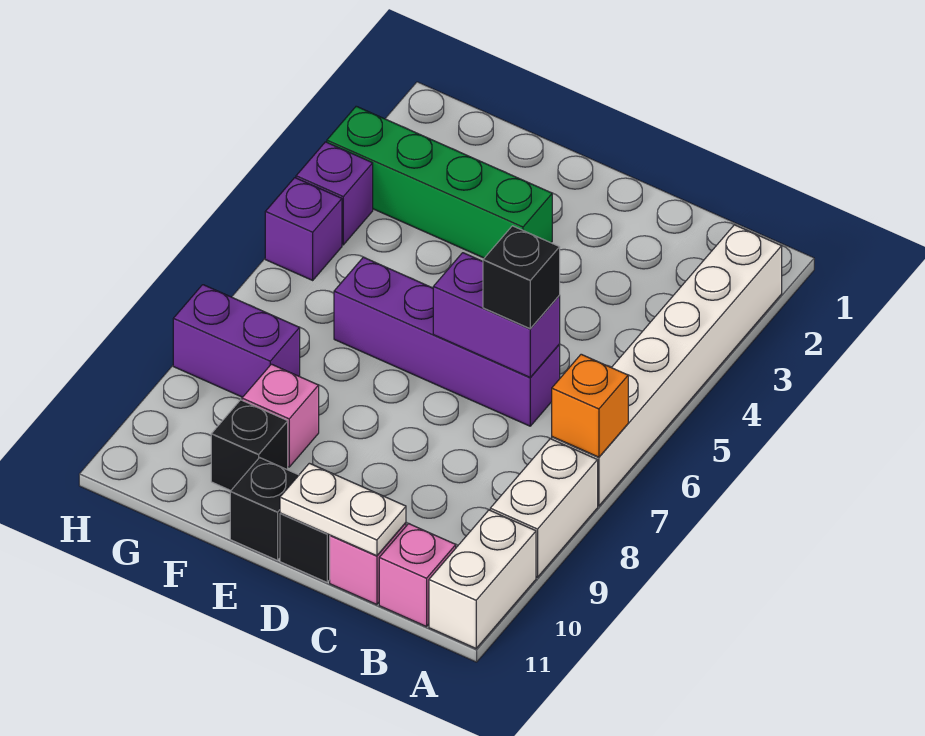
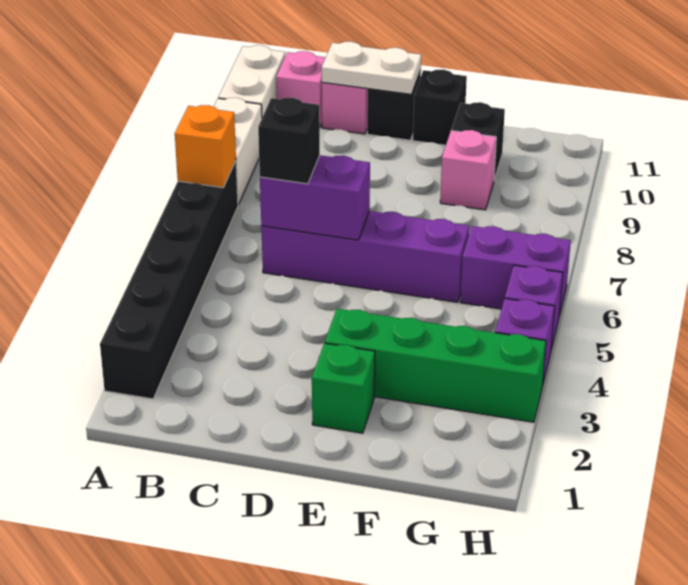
white brick A2:A7 level 1 -> black brick A2:A7 level 1
none -> green brick E2 level 1
purple brick G8:H8 level 1 -> purple brick G6:H6 level 1

